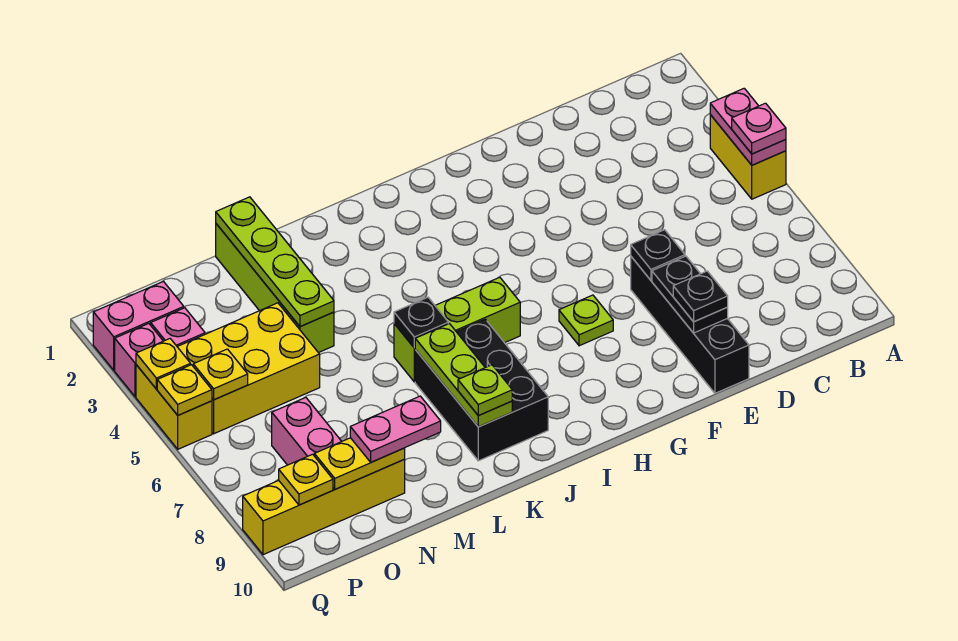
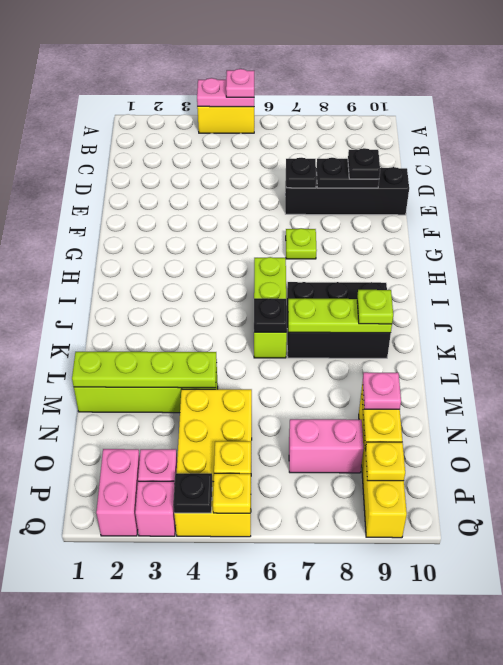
pink plate M9:N9 level 3 -> pink plate N9 level 3
yellow plate Q4 level 2 -> black plate Q4 level 2

